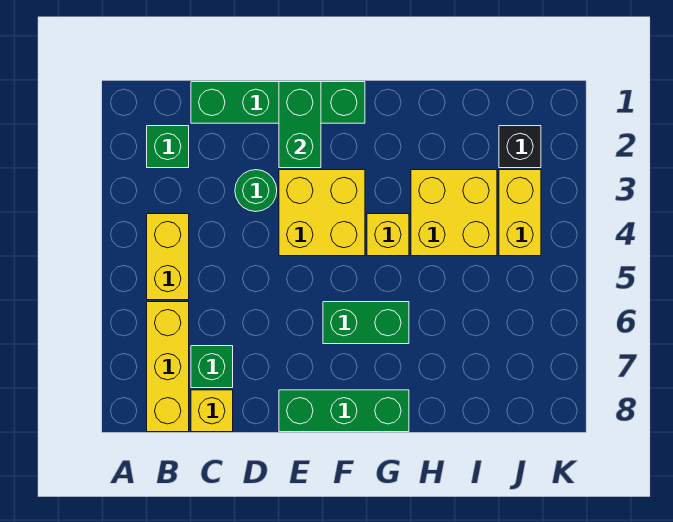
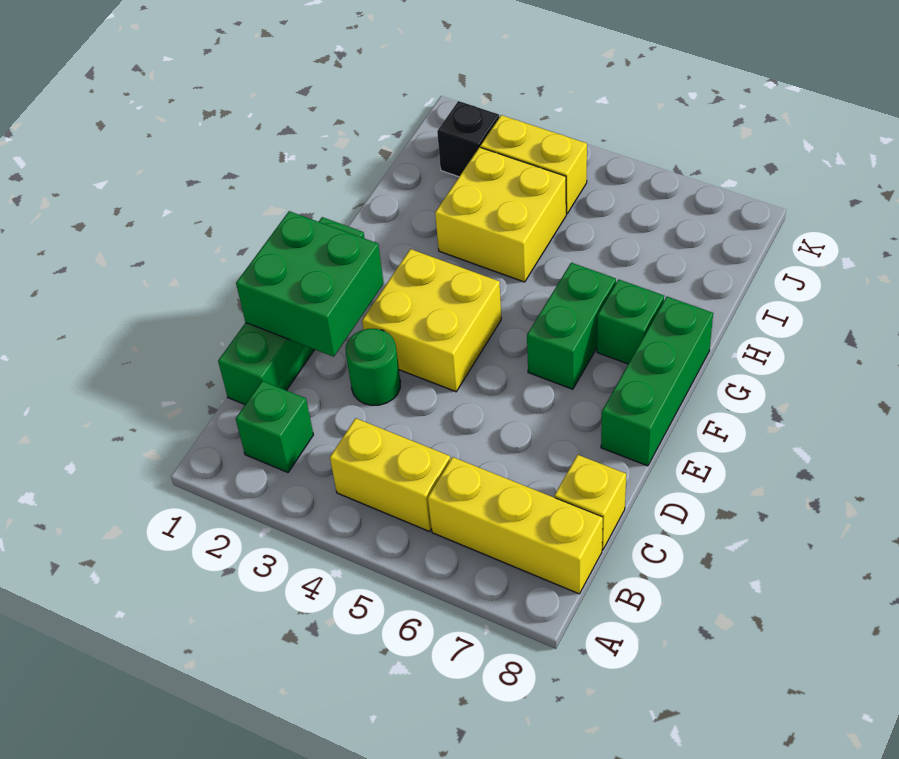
green brick C7 level 1 -> green brick G7 level 1
green brick E1:E2 level 2 -> green brick D1:E2 level 2
yellow brick G4 level 1 -> none

